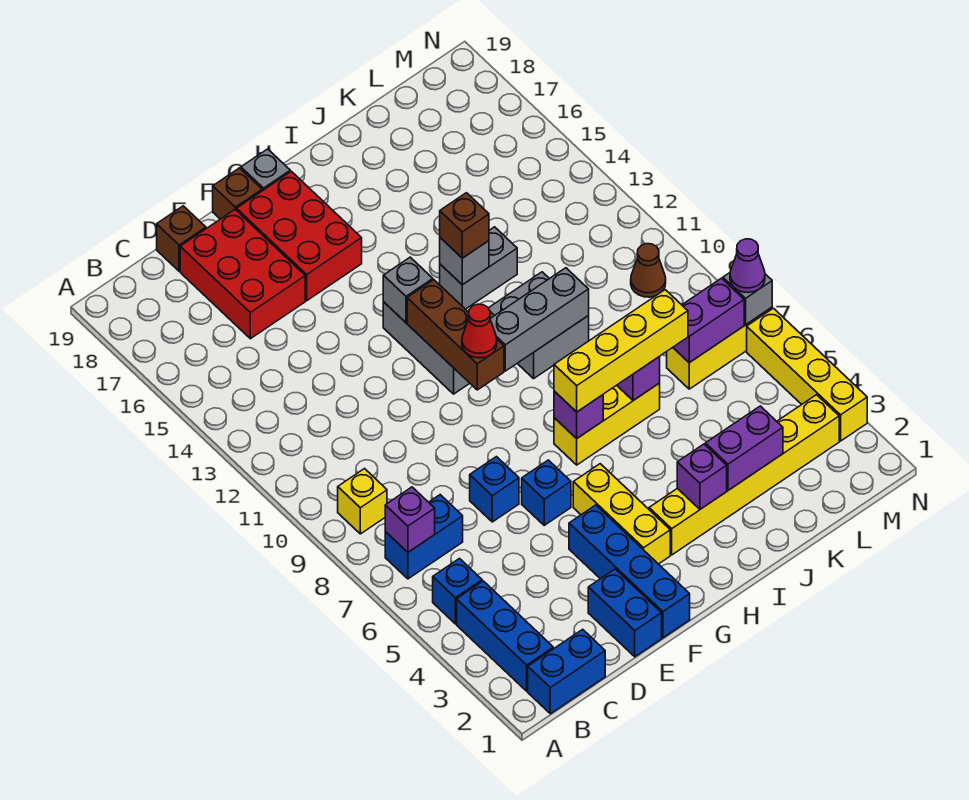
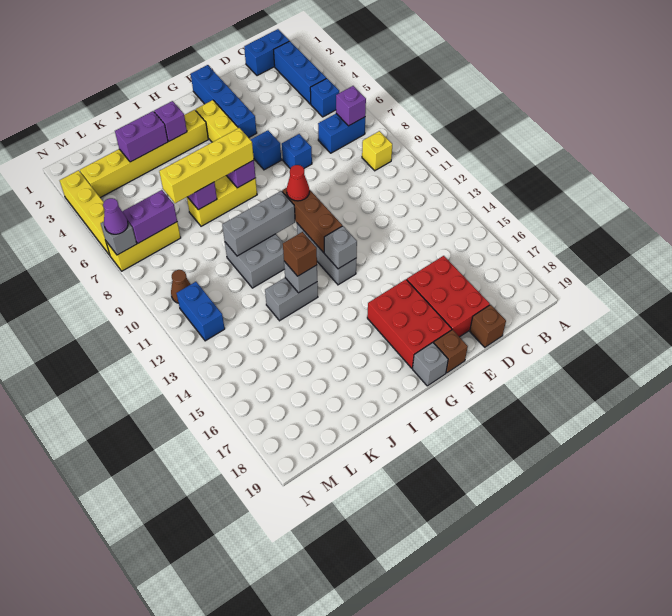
blue brick E1:E2 level 1 -> blue brick M11:M12 level 1

